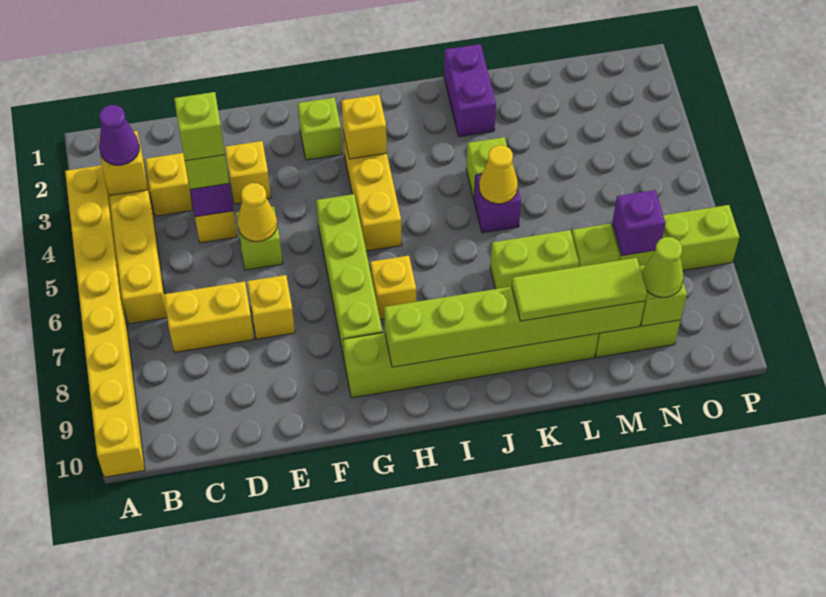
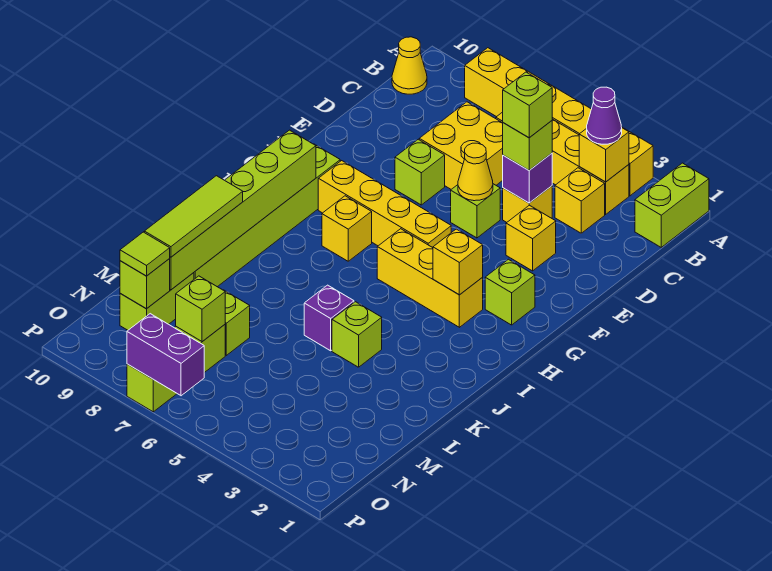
yellow brick A3:A10 level 1 -> yellow brick A3:A8 level 1
yellow brick C7:D7 level 1 -> yellow brick C6:D7 level 1
yellow brick E7 level 1 -> lime brick E7 level 1
lime brick G5:G8 level 1 -> yellow brick G5:G8 level 1
purple brick K1:K2 level 1 -> purple brick P6:P7 level 2
yellow cone K5 level 2 -> yellow cone B10 level 1
lime brick K7:L7 level 1 -> lime brick A1:B1 level 1
purple brick N7 level 2 -> lime brick N7 level 2
lime cone N9 level 3 -> lime tile N9 level 3

